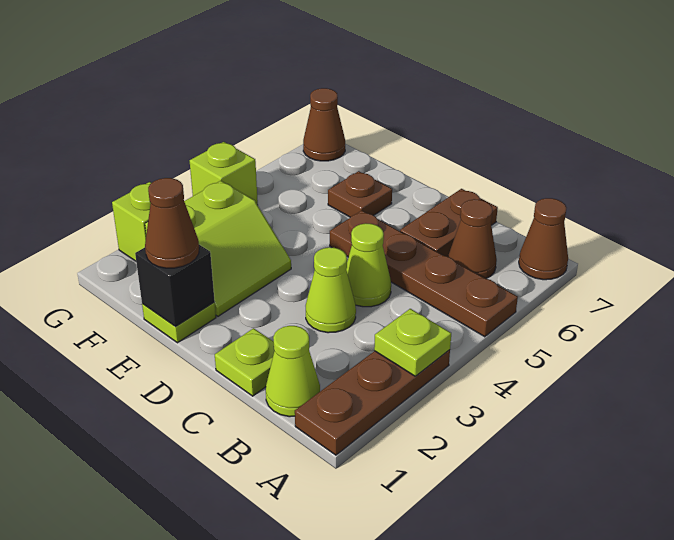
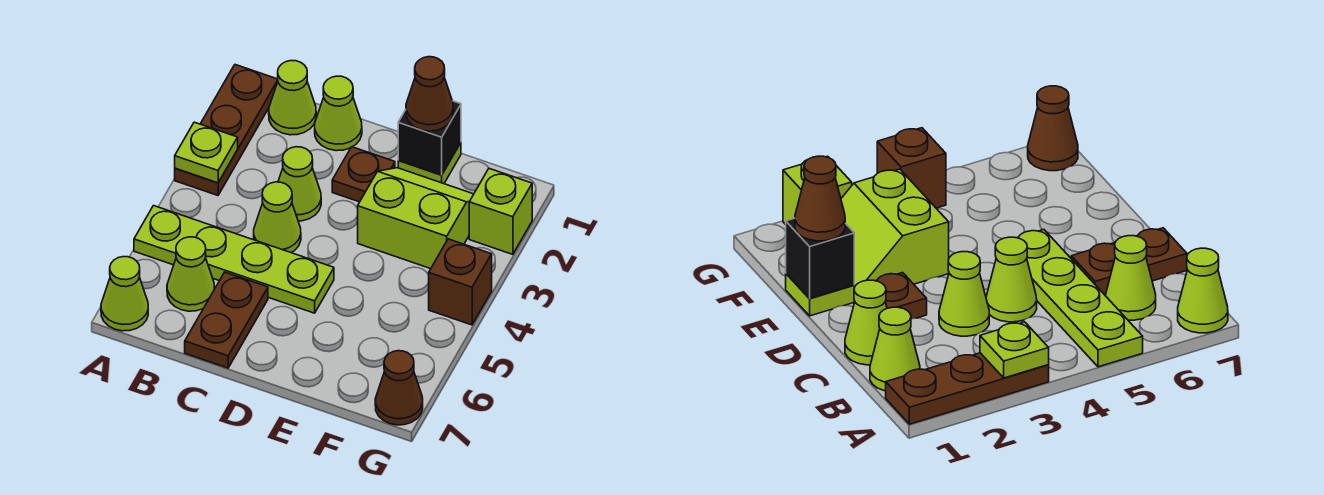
brown plate A5:D5 level 1 -> lime plate A5:D5 level 1
brown cone A7 level 1 -> lime cone A7 level 1
brown cone B6 level 1 -> lime cone B6 level 1
lime plate C1 level 1 -> lime cone C1 level 1
lime slope E2:F3 level 1 top F -> lime slope E2:F3 level 1 top 3
brown plate E6 level 1 -> brown plate D2 level 1
lime brick G4 level 1 -> brown brick G4 level 1

